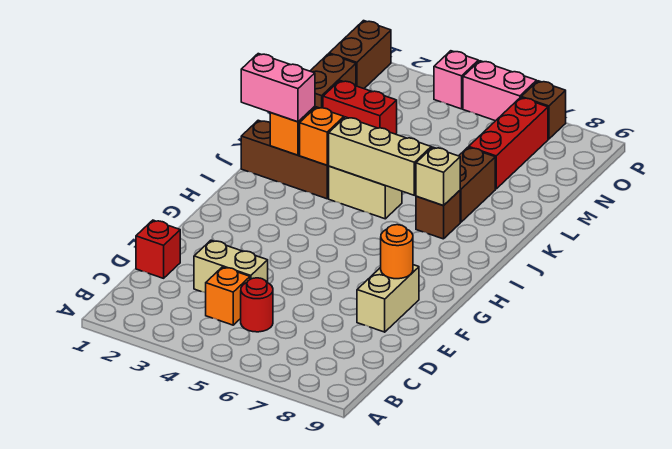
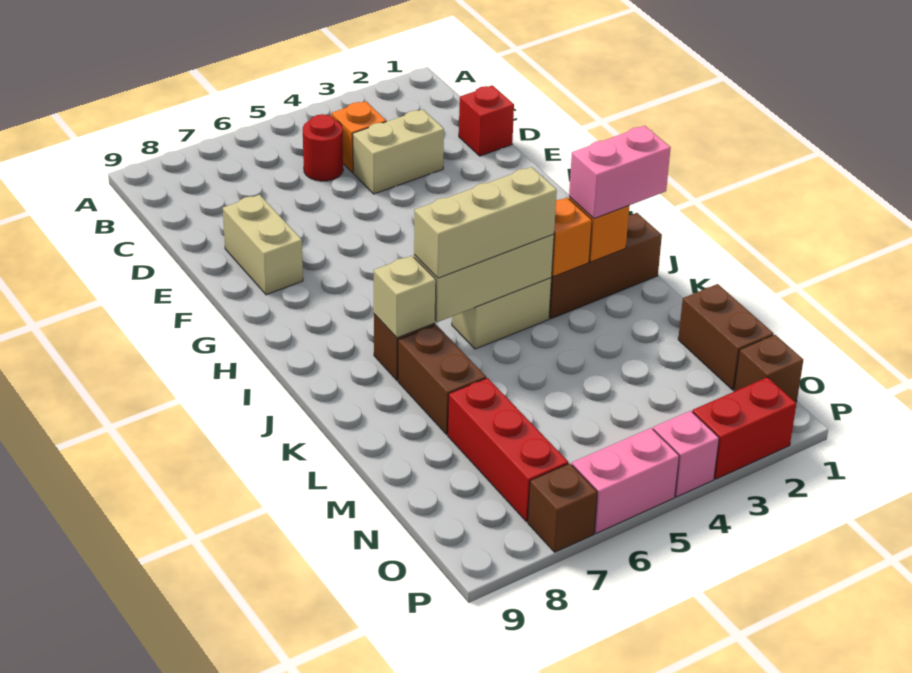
orange round brick F8 level 2 -> none
none -> tan brick J4:J6 level 3
red brick M2:M3 level 1 -> red brick P2:P3 level 1
brown brick O1:P1 level 1 -> brown brick O1 level 1

